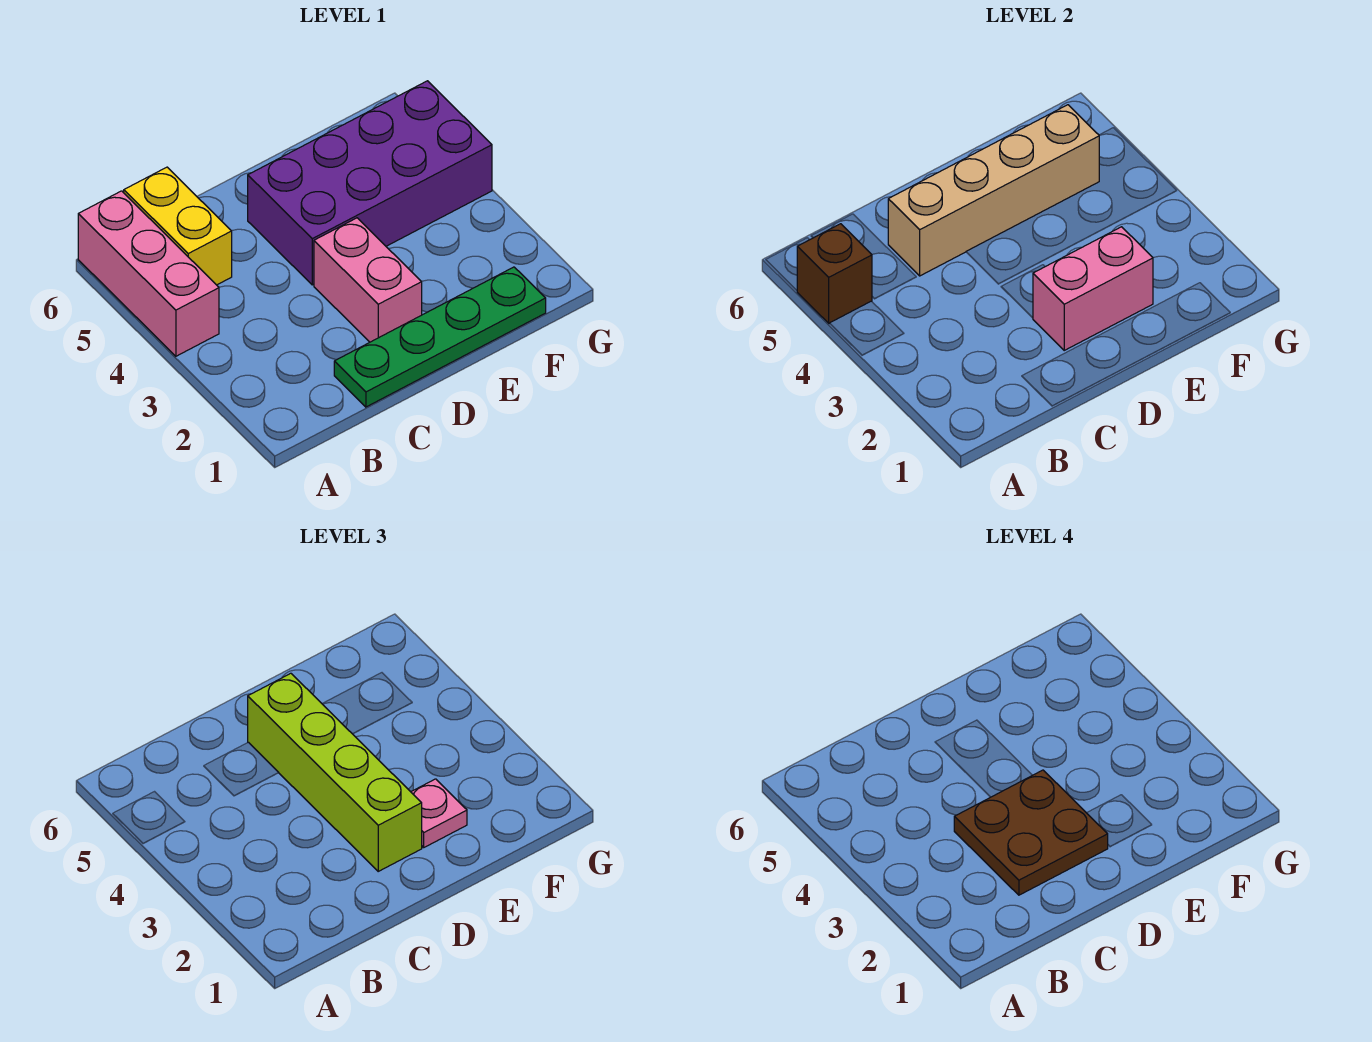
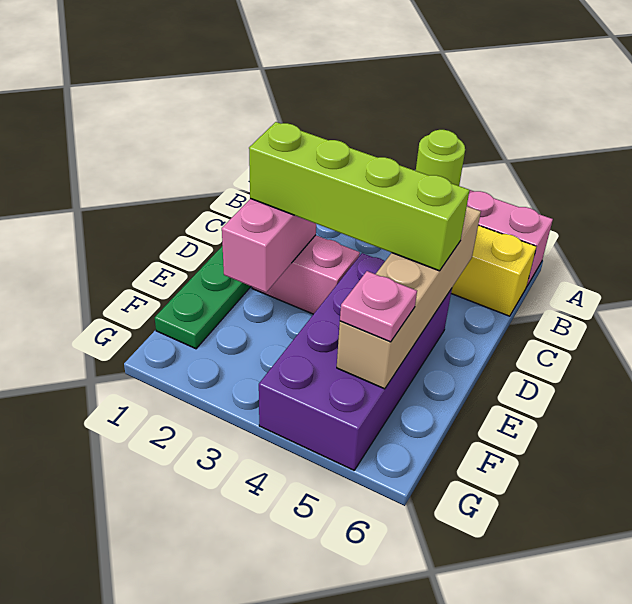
none -> lime round brick A4 level 2
brown brick A5 level 2 -> none
brown plate C2:D3 level 4 -> none
pink plate E2 level 3 -> pink plate F5 level 3

